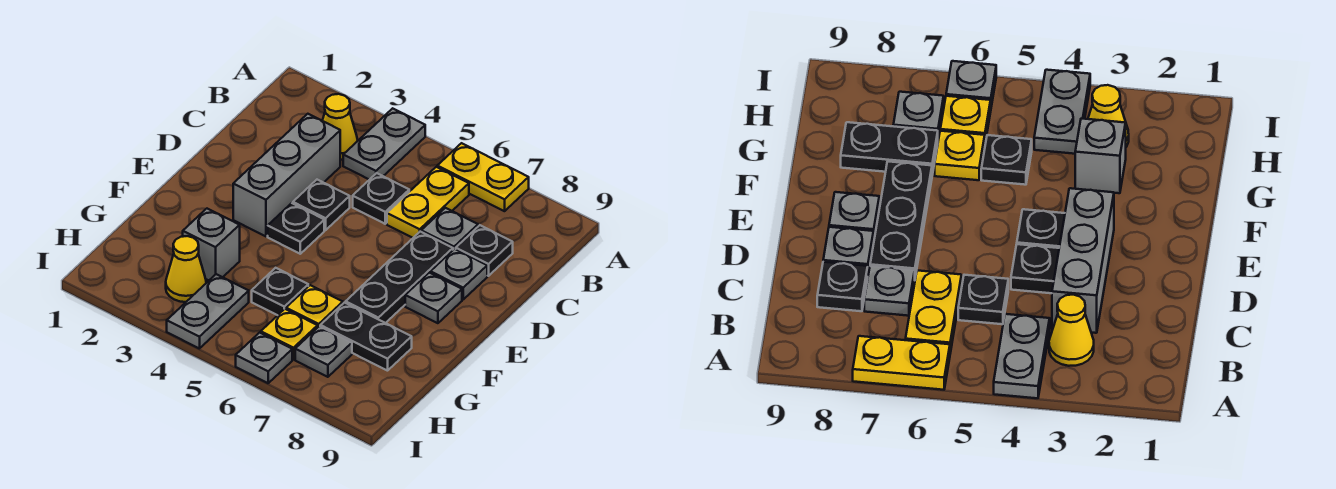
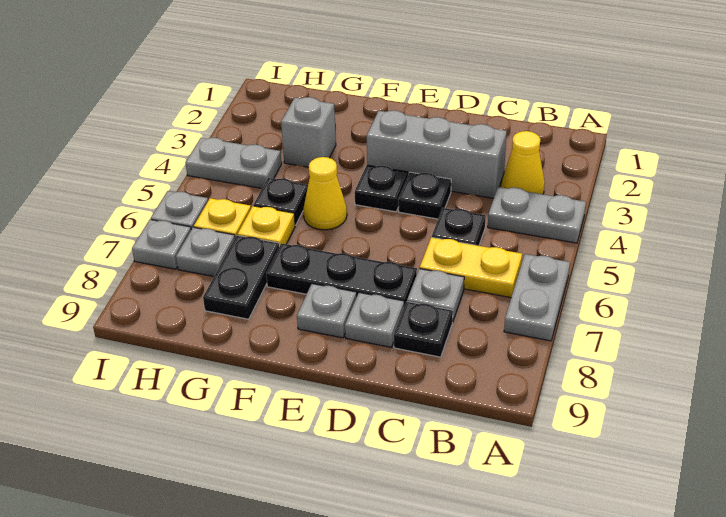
yellow plate A6:A7 level 1 -> grey plate A6:A7 level 1
yellow cone H3 level 1 -> yellow cone F5 level 1
none -> grey plate I7 level 1

